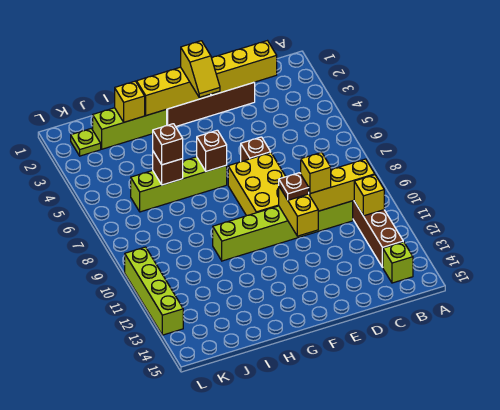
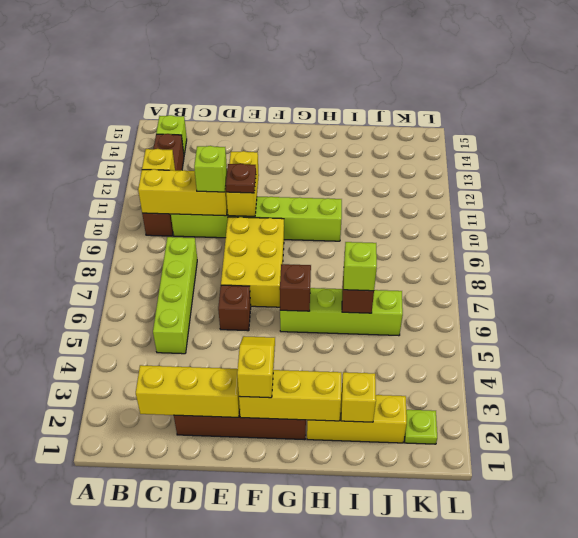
yellow brick D10 level 3 -> lime brick D10 level 3
lime brick H2:J2 level 1 -> yellow brick H2:J2 level 1
brown brick I6 level 3 -> lime brick I6 level 3
lime brick L10:L13 level 1 -> lime brick C5:C8 level 1

